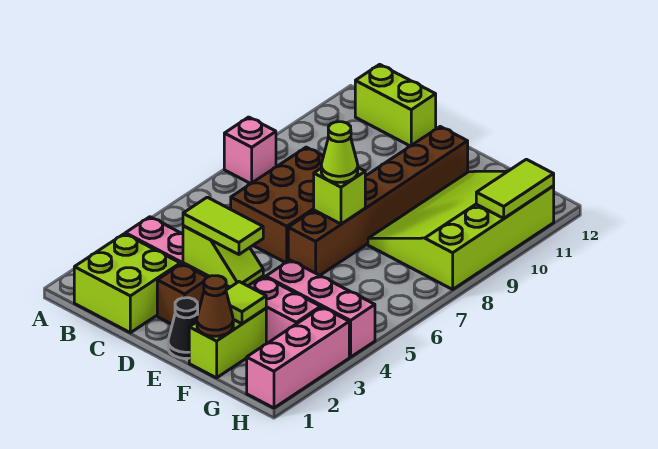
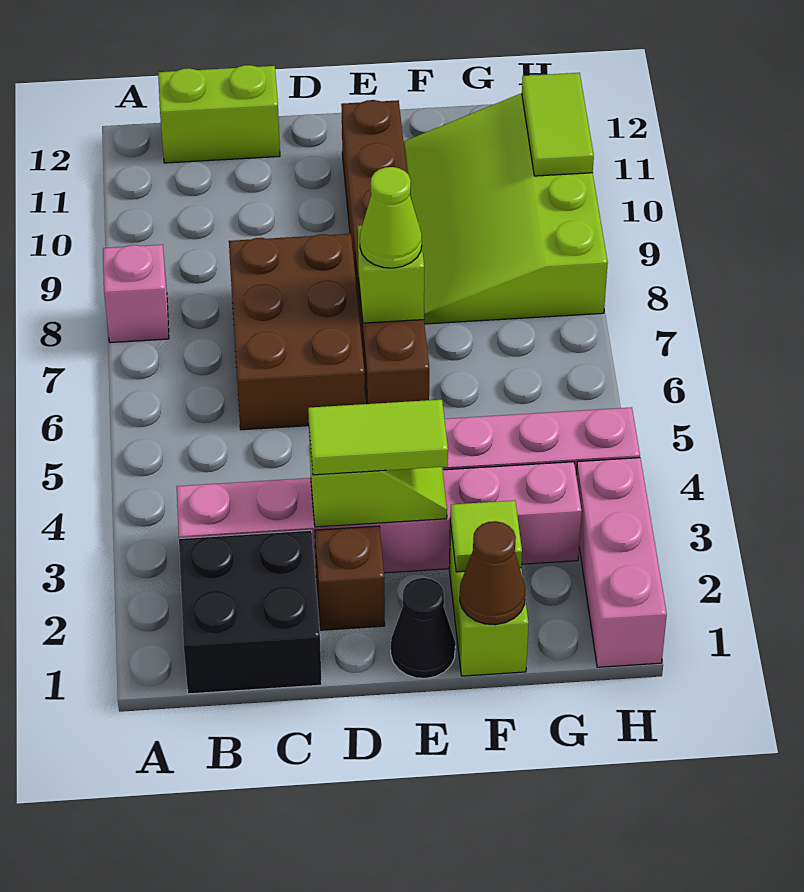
lime brick B1:C2 level 1 -> black brick B1:C2 level 1

